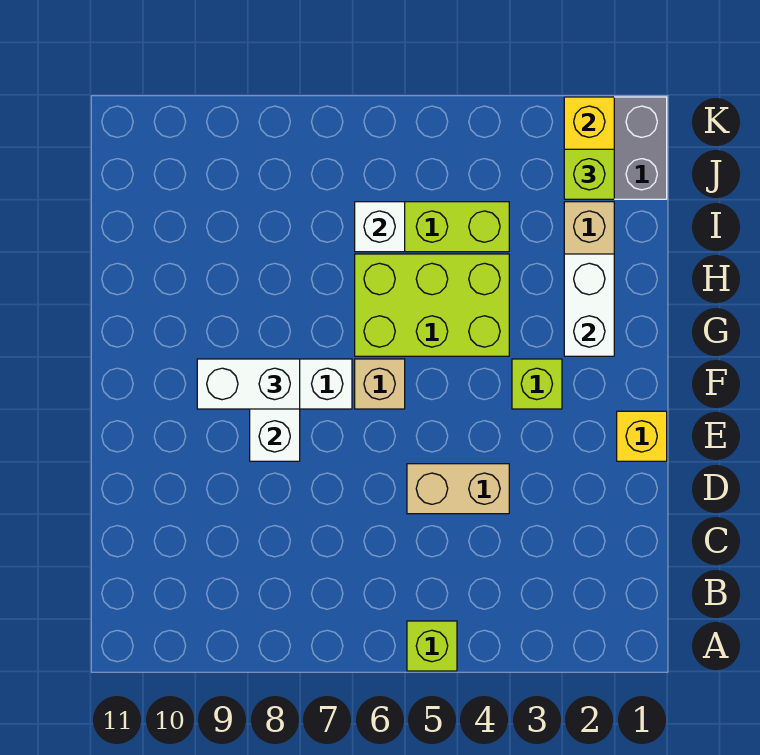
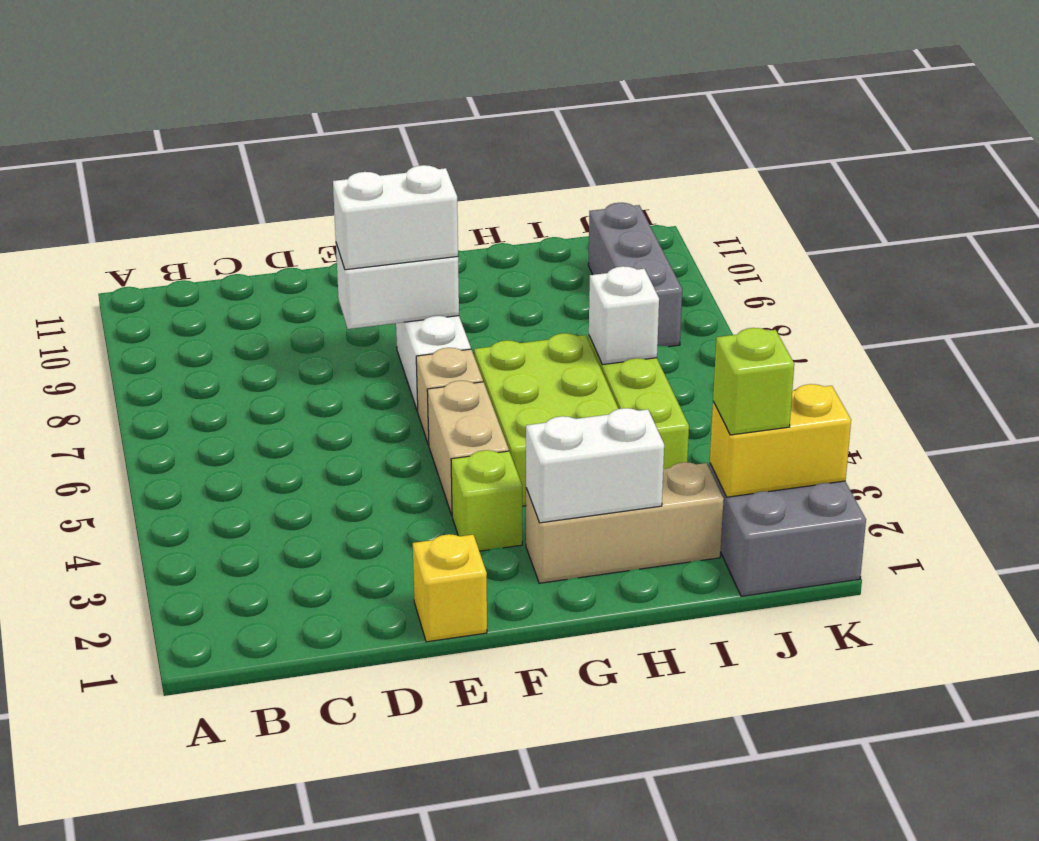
lime brick A5 level 1 -> none
tan brick D4:D5 level 1 -> tan brick F4:F5 level 1
white brick F8:F9 level 3 -> white brick E8:F8 level 3
none -> grey brick J8:J10 level 1

